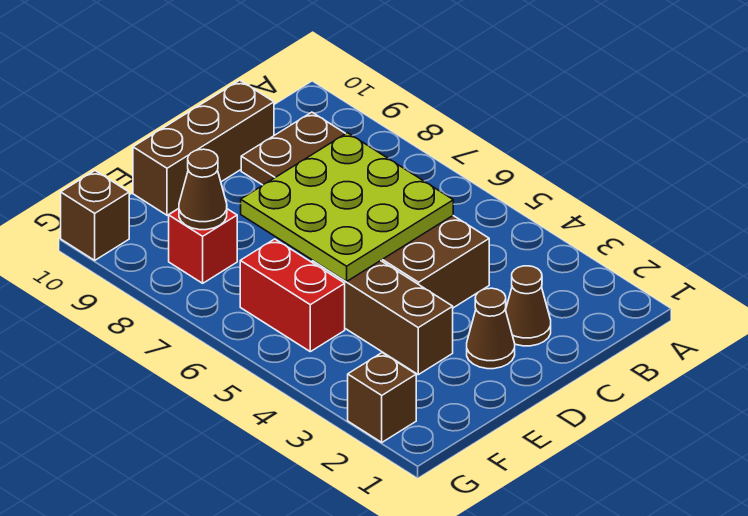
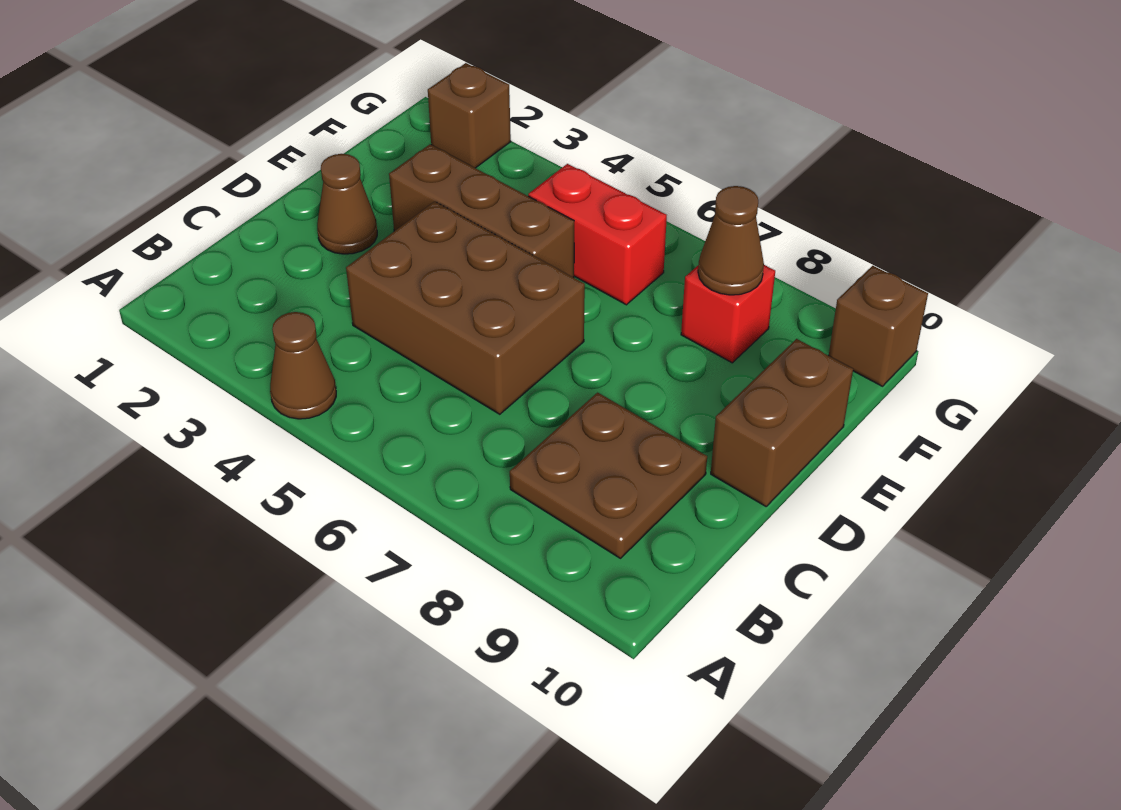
brown cone C2 level 1 -> brown cone A4 level 1
lime plate C5:E7 level 2 -> none
brown brick C10:E10 level 1 -> brown brick D10:E10 level 1

